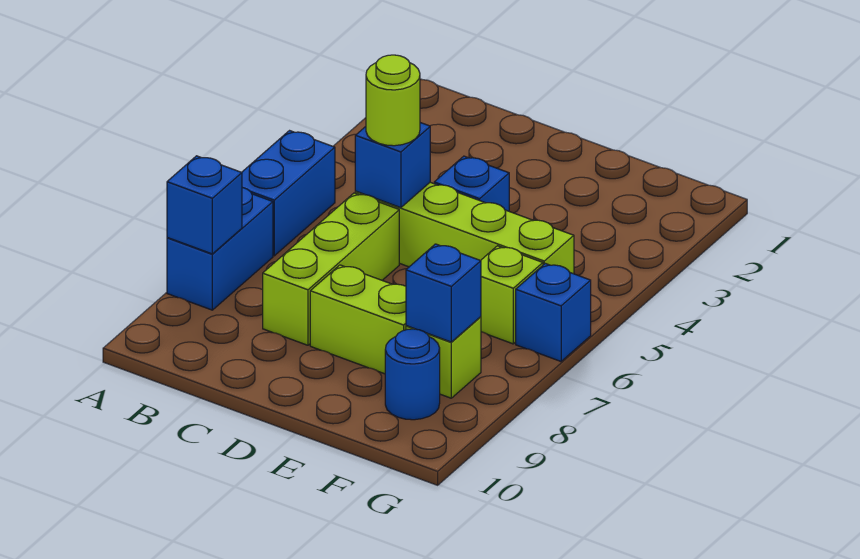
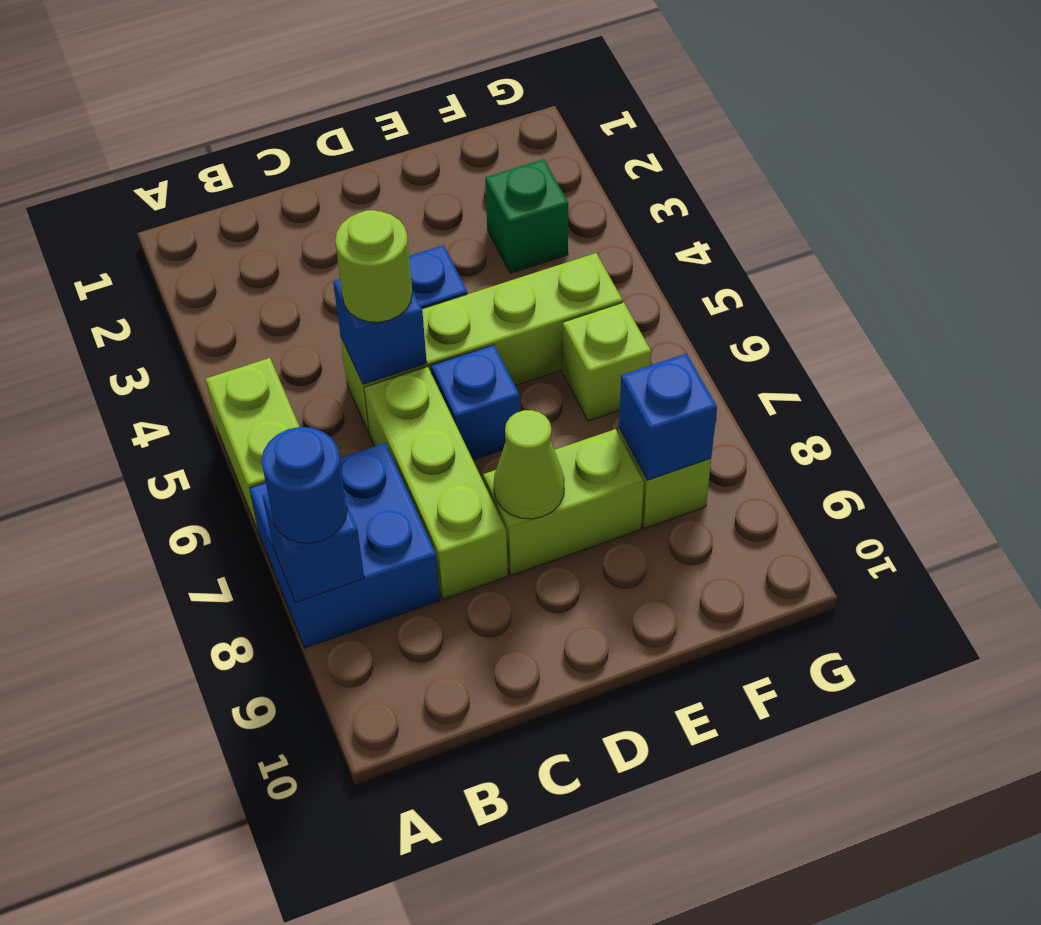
blue brick A5:A6 level 1 -> lime brick A5:A6 level 1
blue brick A7:A8 level 1 -> blue brick A7:B8 level 1
none -> lime cone D8 level 2
none -> green brick F3 level 1
blue round brick F9 level 1 -> blue round brick A8 level 3
blue brick G6 level 1 -> blue brick D6 level 1

